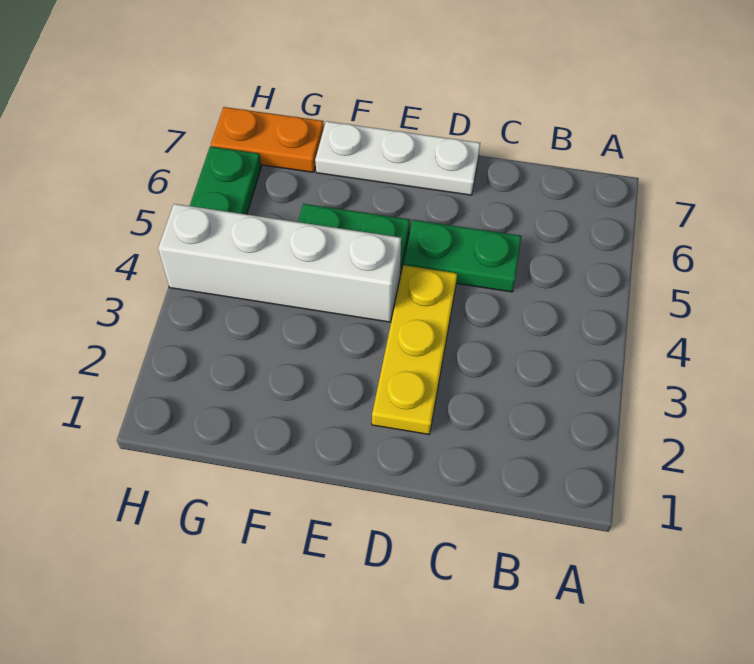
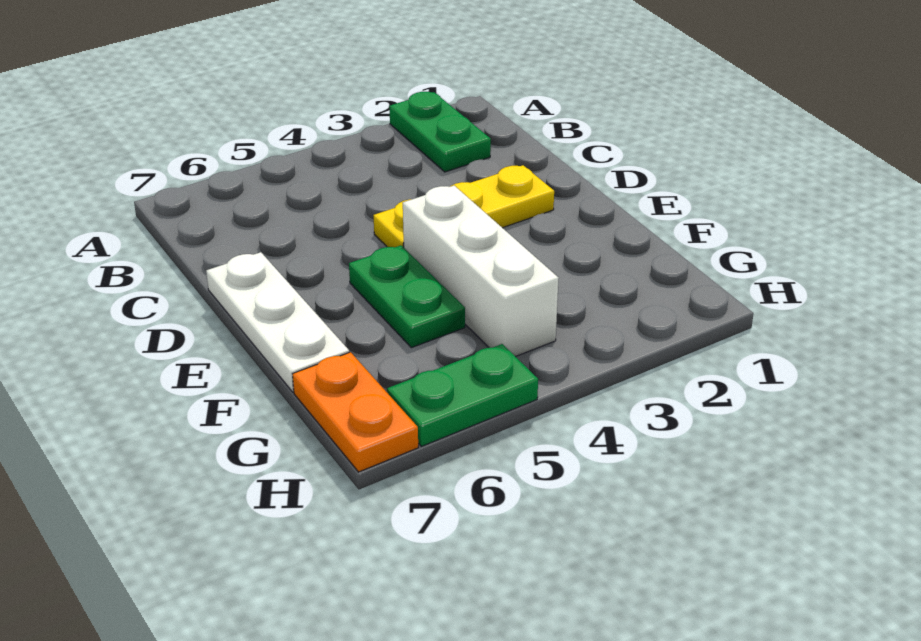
green plate C5:D5 level 1 -> green plate A2:B2 level 1
white brick E4:H4 level 1 -> white brick E4:G4 level 1

